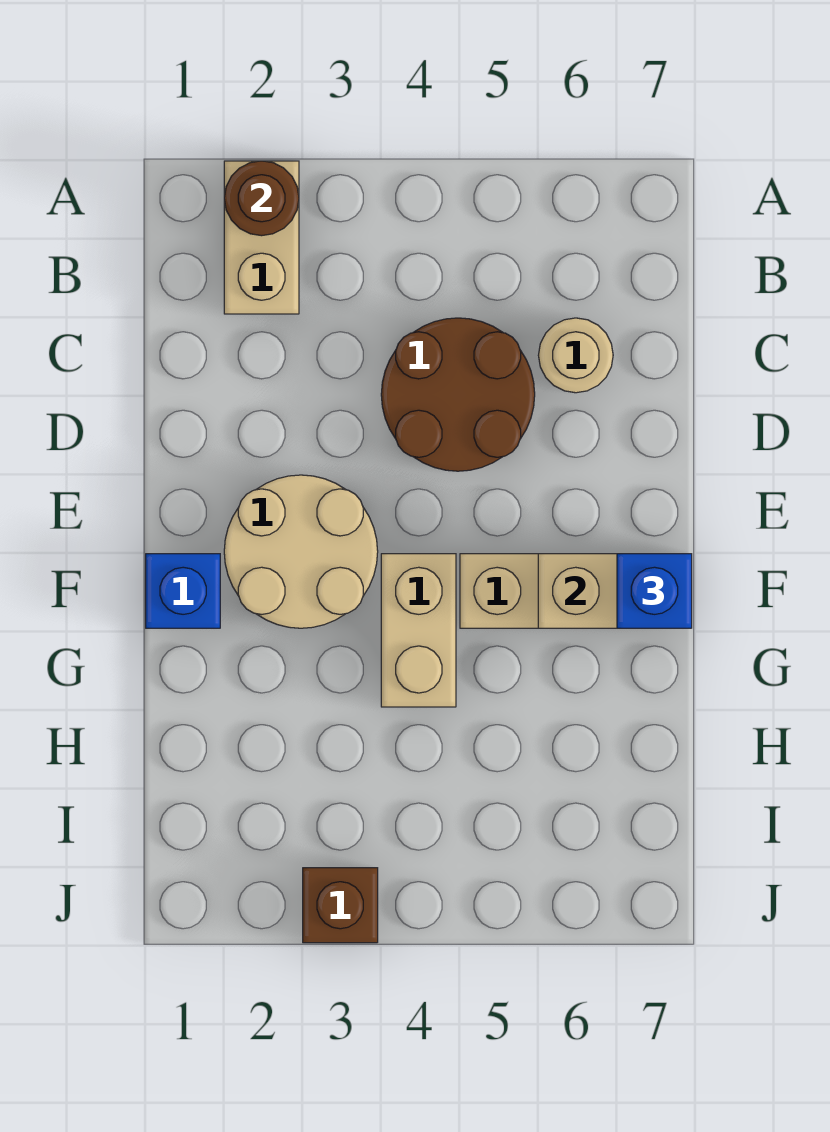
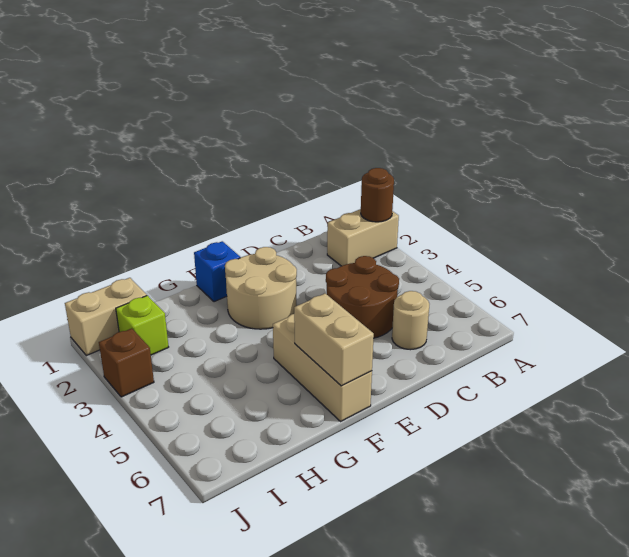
tan brick F4:G4 level 1 -> tan brick I1:J1 level 1
blue brick F7 level 3 -> none
none -> lime brick I2 level 1

